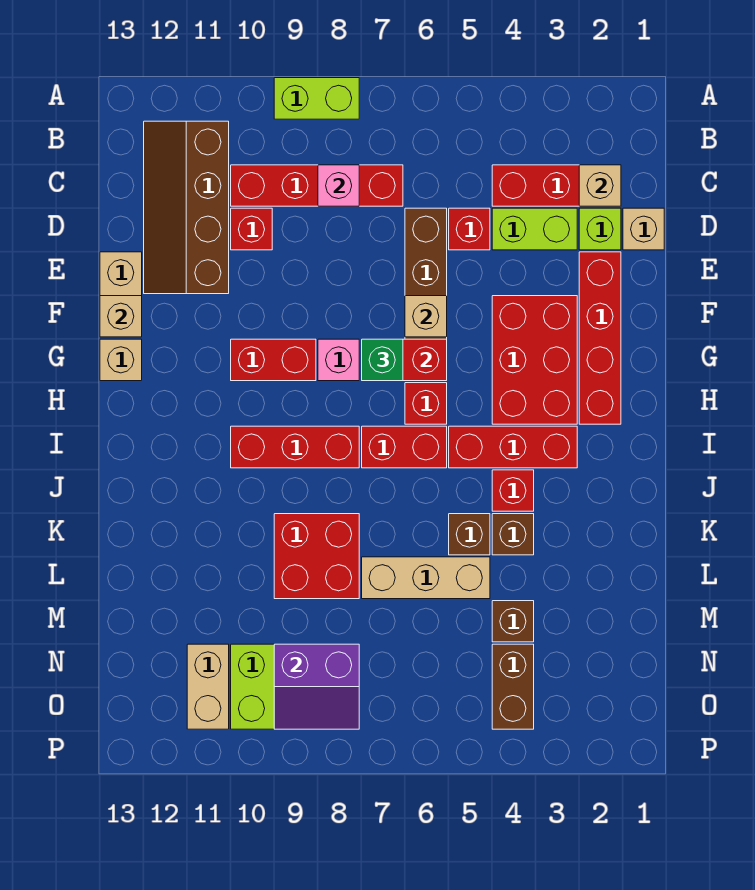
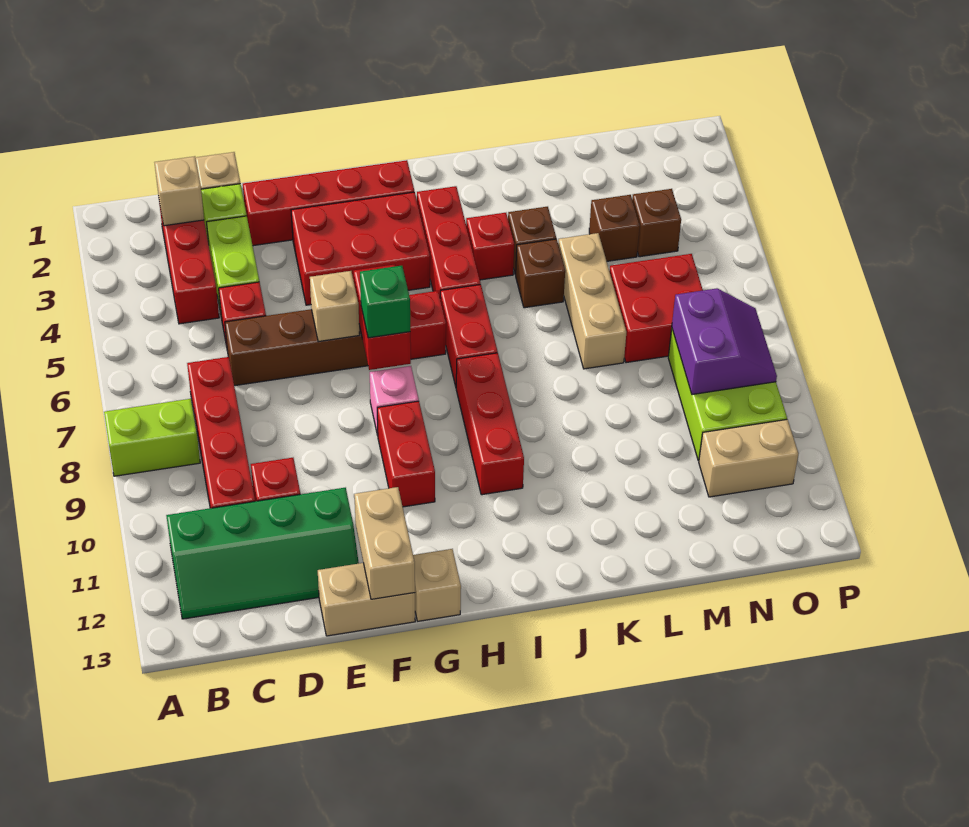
lime brick A8:A9 level 1 -> lime brick A8:B8 level 1
brown slope B11:E12 level 1 top 11 -> green slope B11:E12 level 1 top 11
pink brick C8 level 2 -> none
tan brick F13 level 2 -> tan brick F12:F13 level 2
red brick K8:L9 level 1 -> red brick M6:N7 level 1
brown brick N4:O4 level 1 -> brown brick N4 level 1

